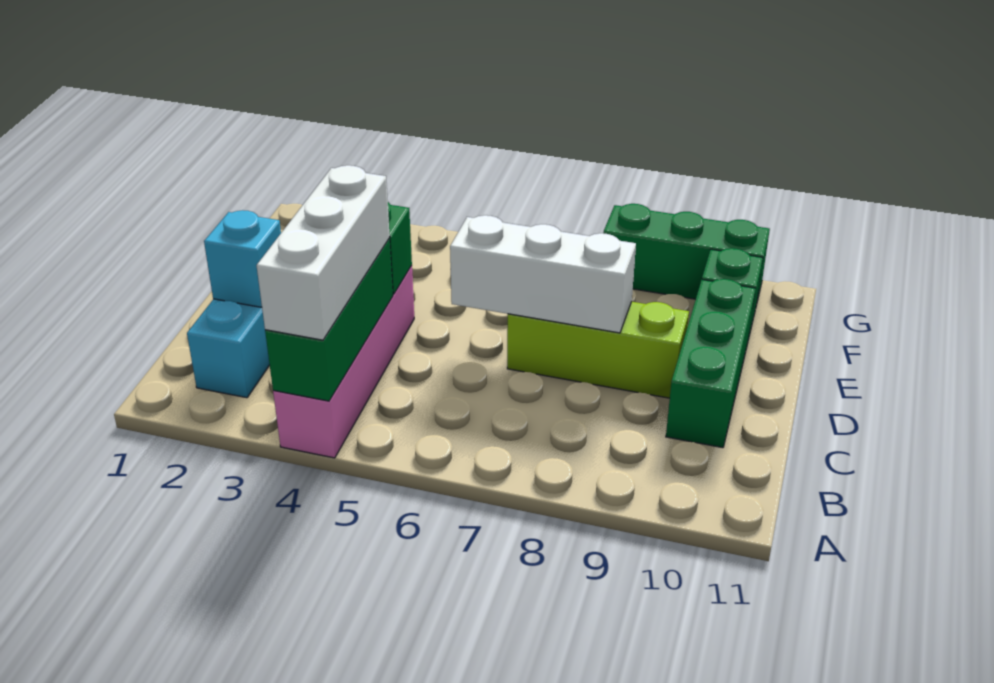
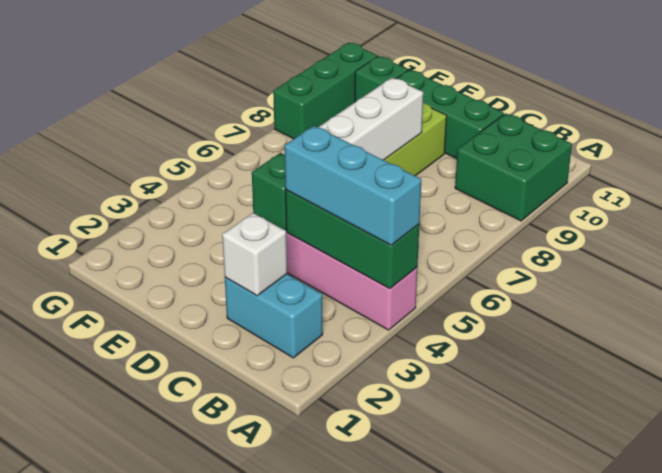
white brick A4:C4 level 3 -> cyan brick A4:C4 level 3
none -> green brick A9:B10 level 1
cyan brick C2 level 2 -> white brick C2 level 2

